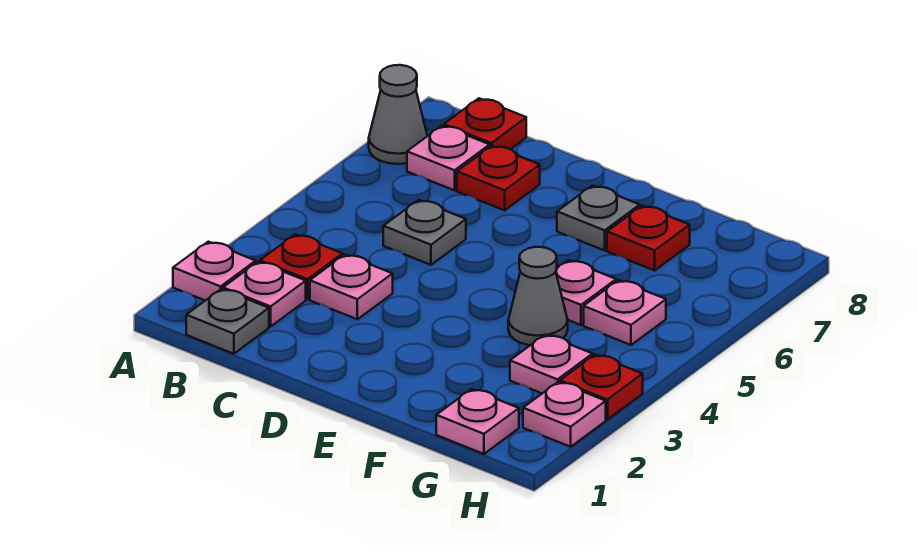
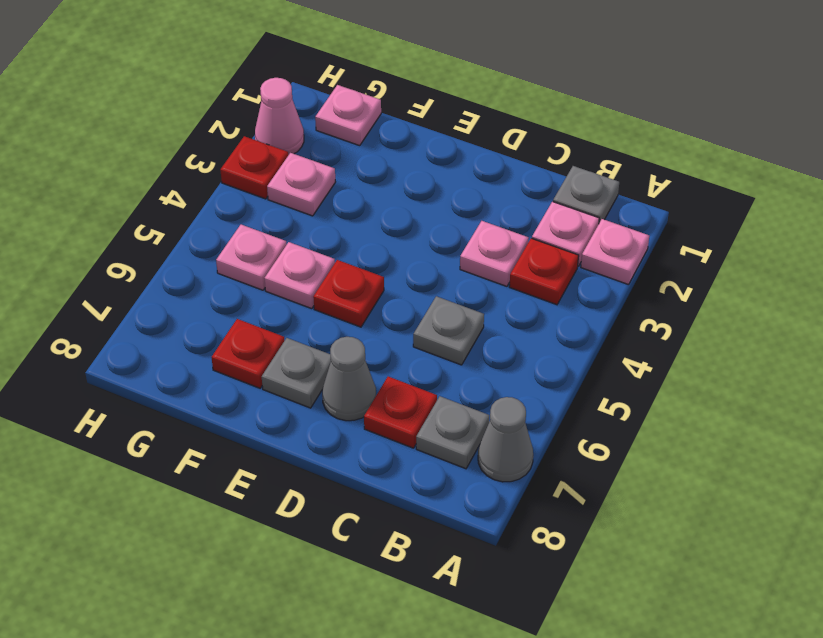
pink plate B7 level 1 -> grey plate B7 level 1
red plate B8 level 1 -> red plate E5 level 1
grey cone F4 level 1 -> grey cone D7 level 1
pink plate H2 level 1 -> pink cone H2 level 1

